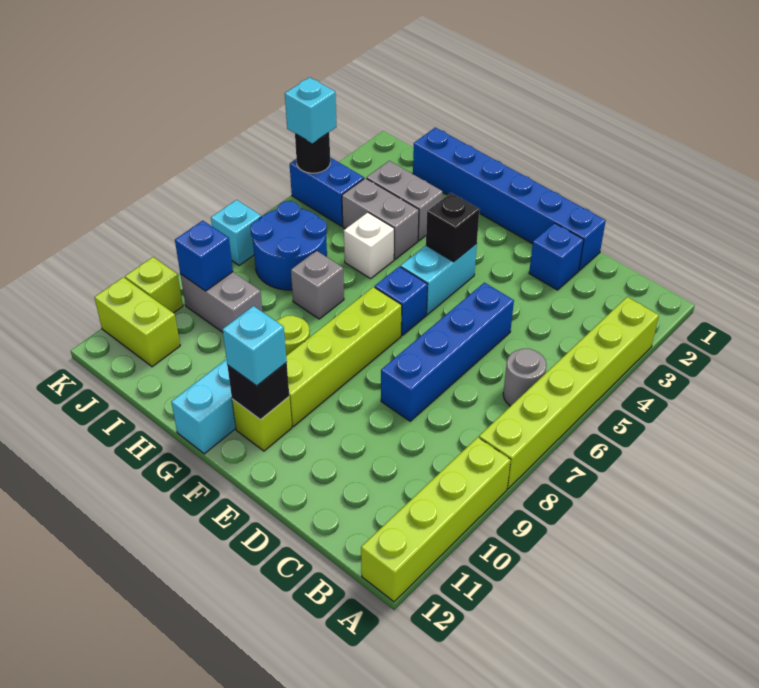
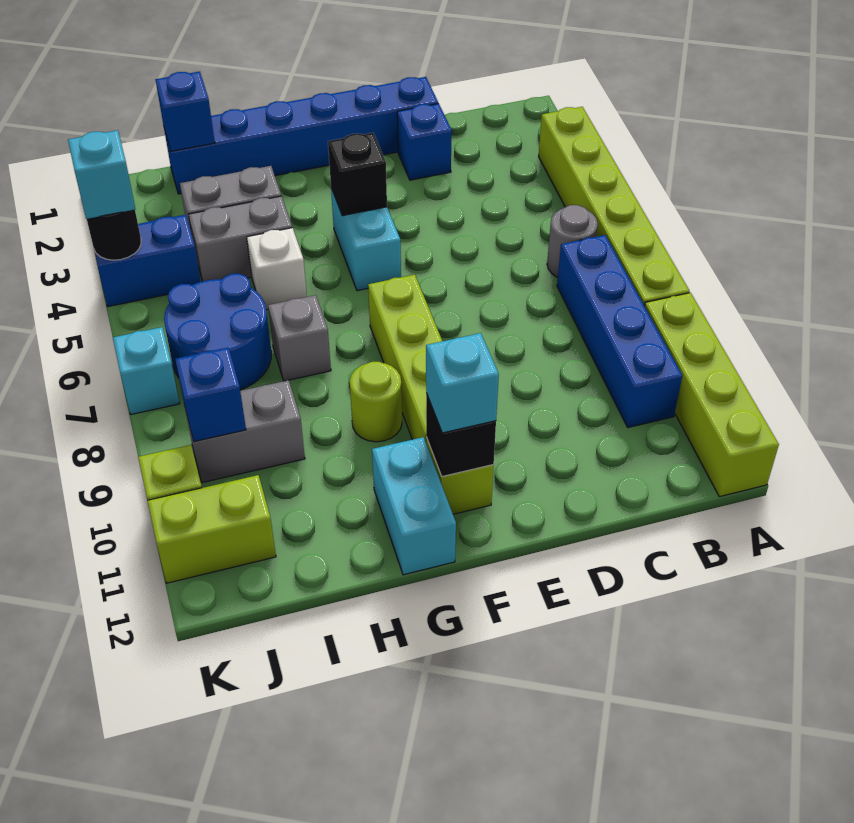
blue brick D5:D8 level 1 -> blue brick B7:B10 level 1
blue brick F6 level 1 -> blue brick I1 level 2

